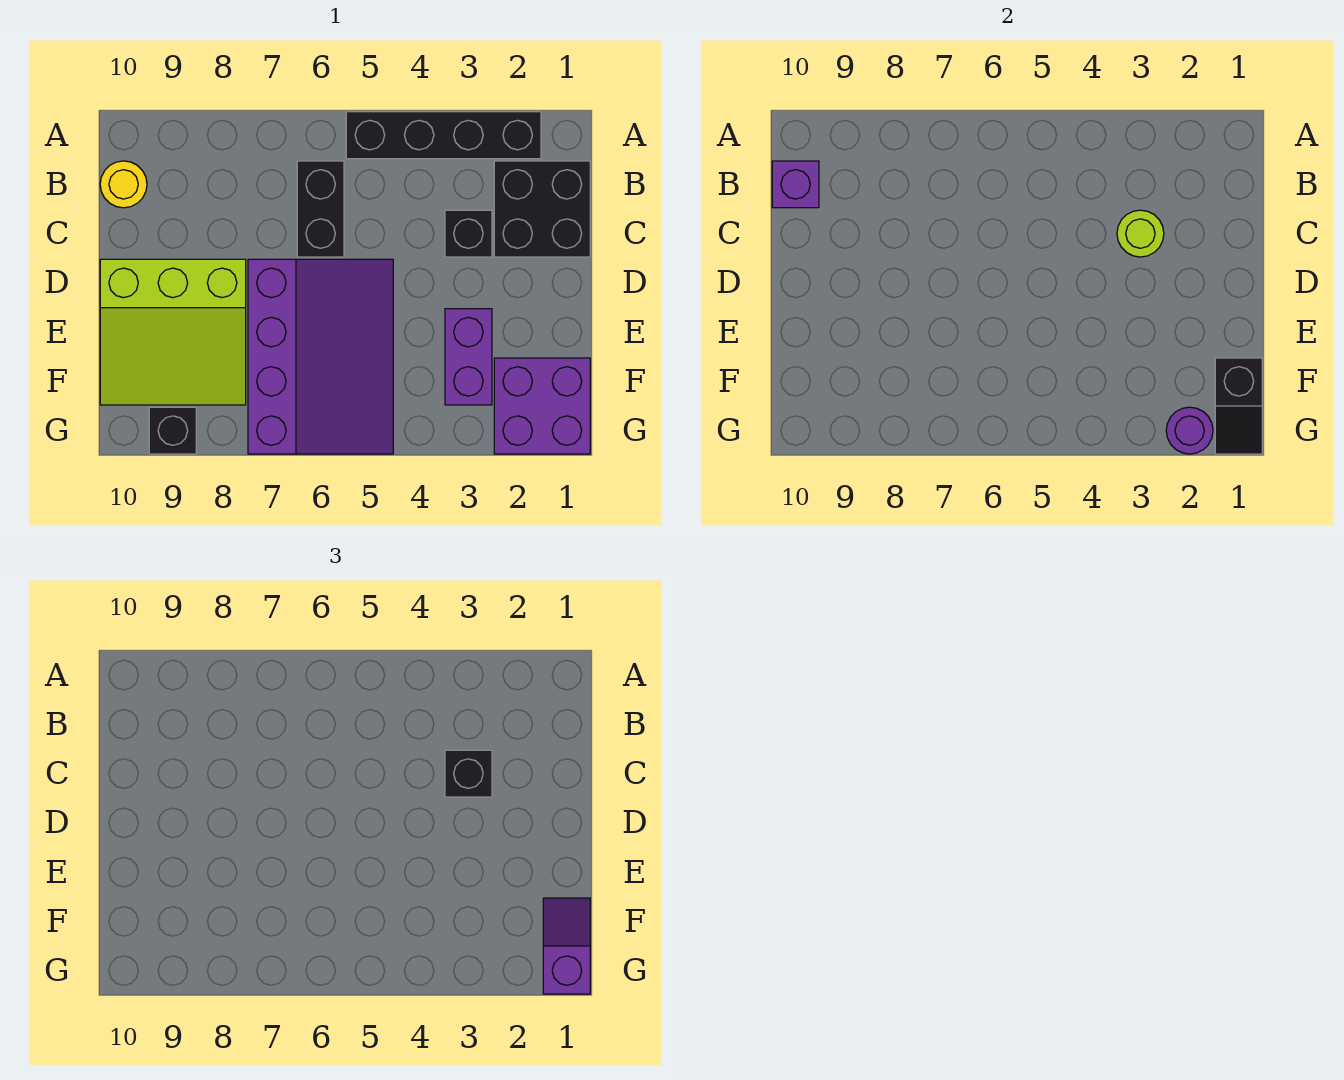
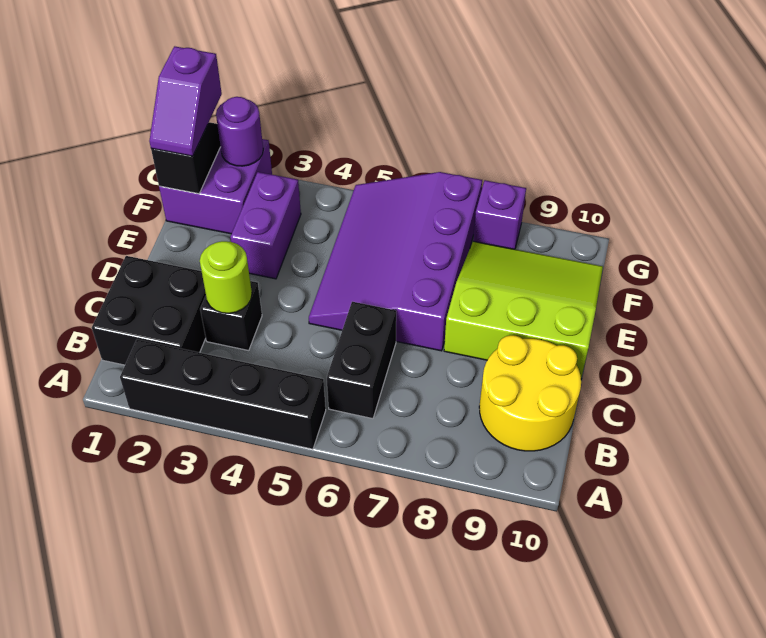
yellow round brick B10 level 1 -> yellow round brick B9:C10 level 1
purple brick B10 level 2 -> purple brick G8 level 1
black brick C3 level 3 -> none
black brick G9 level 1 -> none

